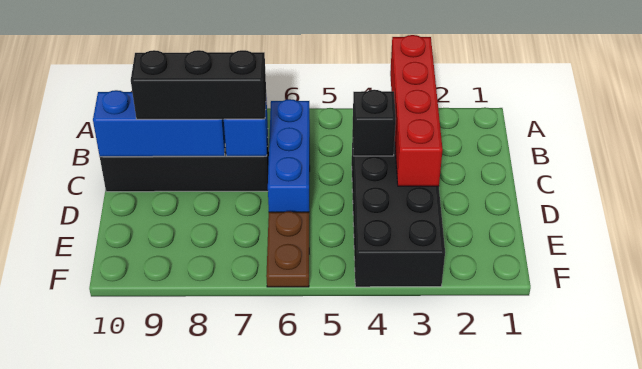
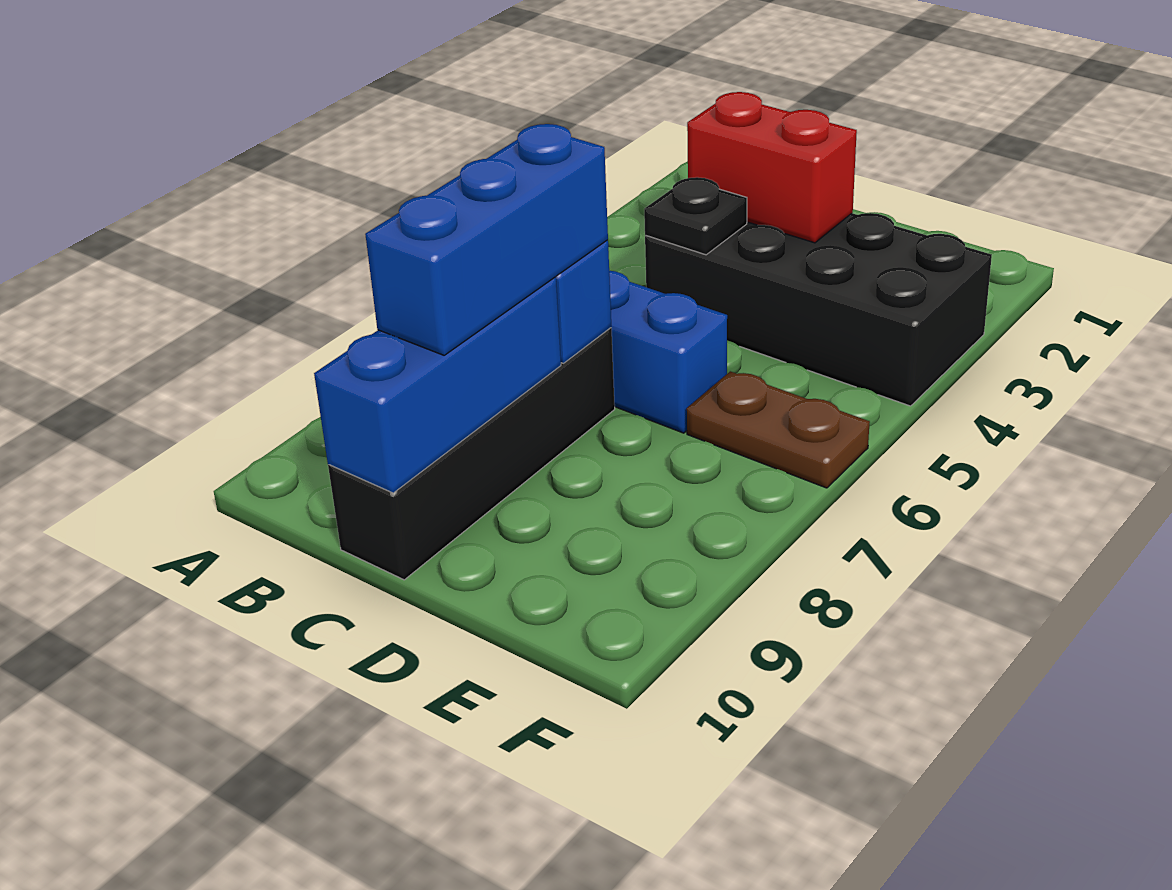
red brick A3:D3 level 2 -> red brick C3:D3 level 2
black brick C4 level 2 -> black plate C4 level 2
black brick C7:C9 level 3 -> blue brick C7:C9 level 3

